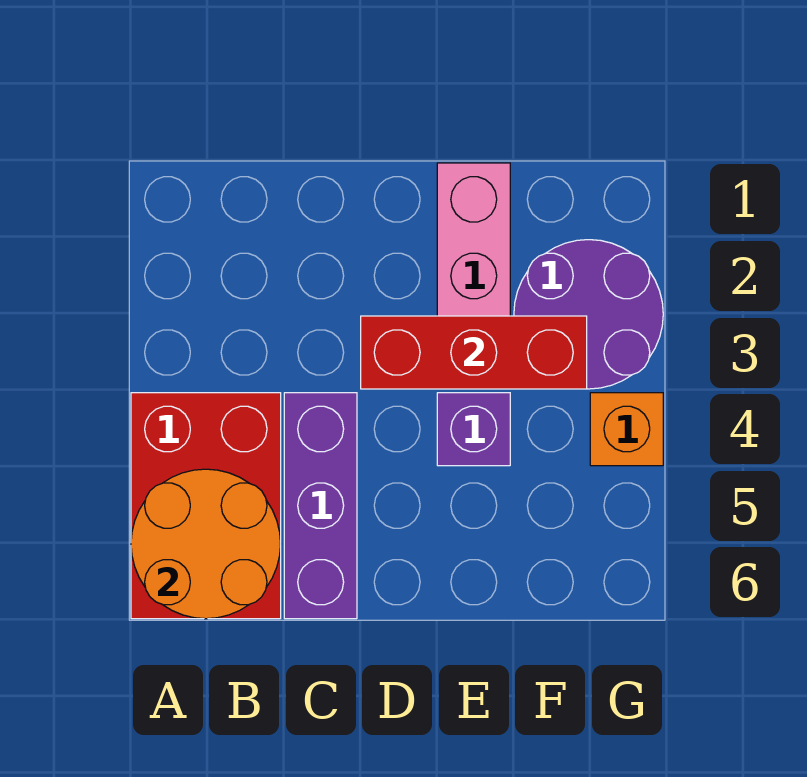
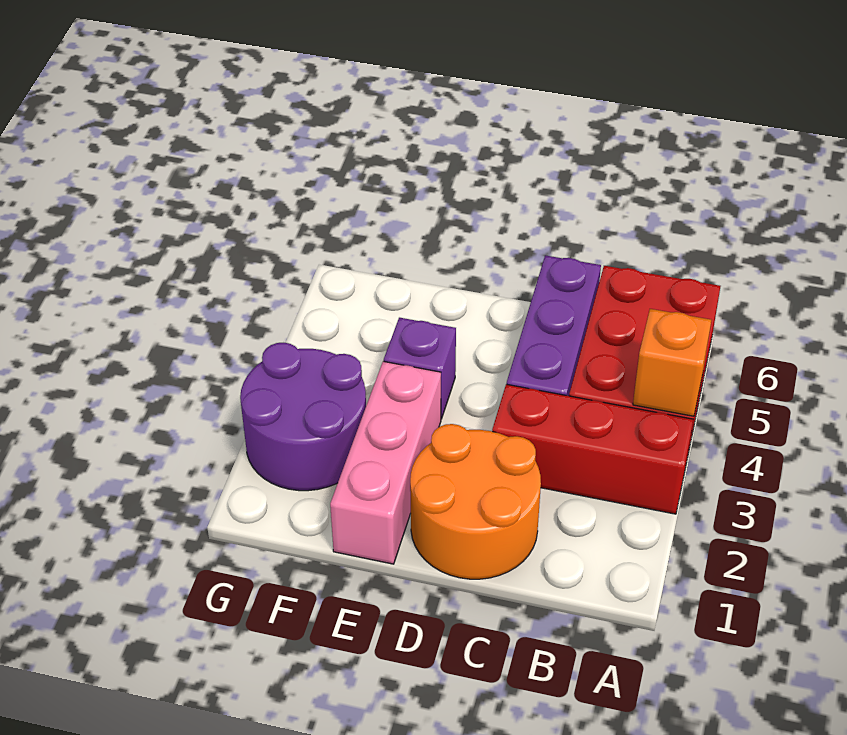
orange round brick A5:B6 level 2 -> orange round brick C1:D2 level 1
red brick D3:F3 level 2 -> red brick A3:C3 level 1
orange brick G4 level 1 -> orange brick A4 level 2

